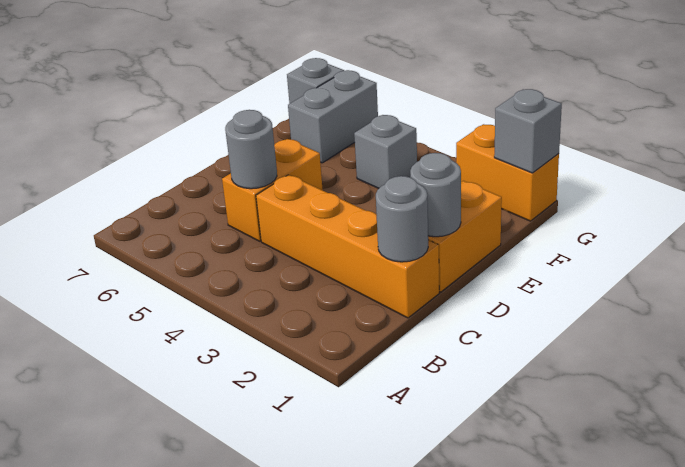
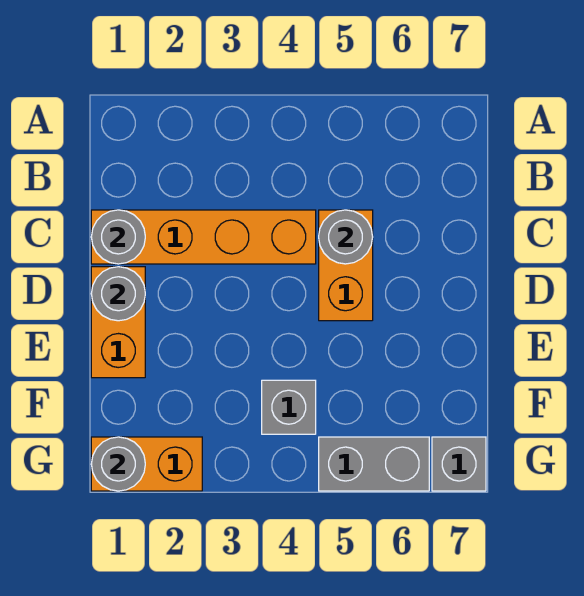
grey brick F6:G6 level 1 -> grey brick G5:G6 level 1
grey brick G1 level 2 -> grey round brick G1 level 2

